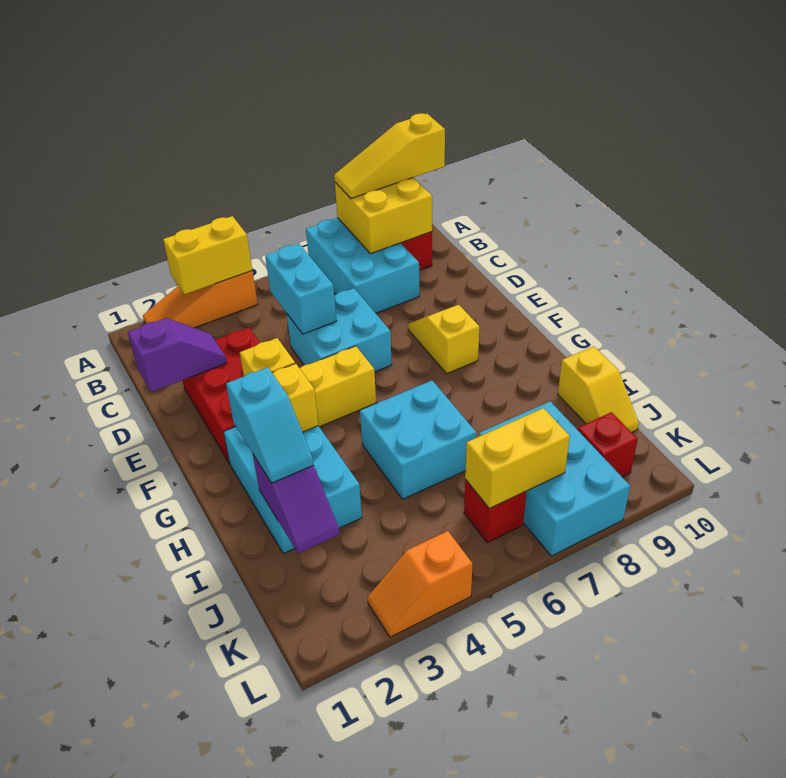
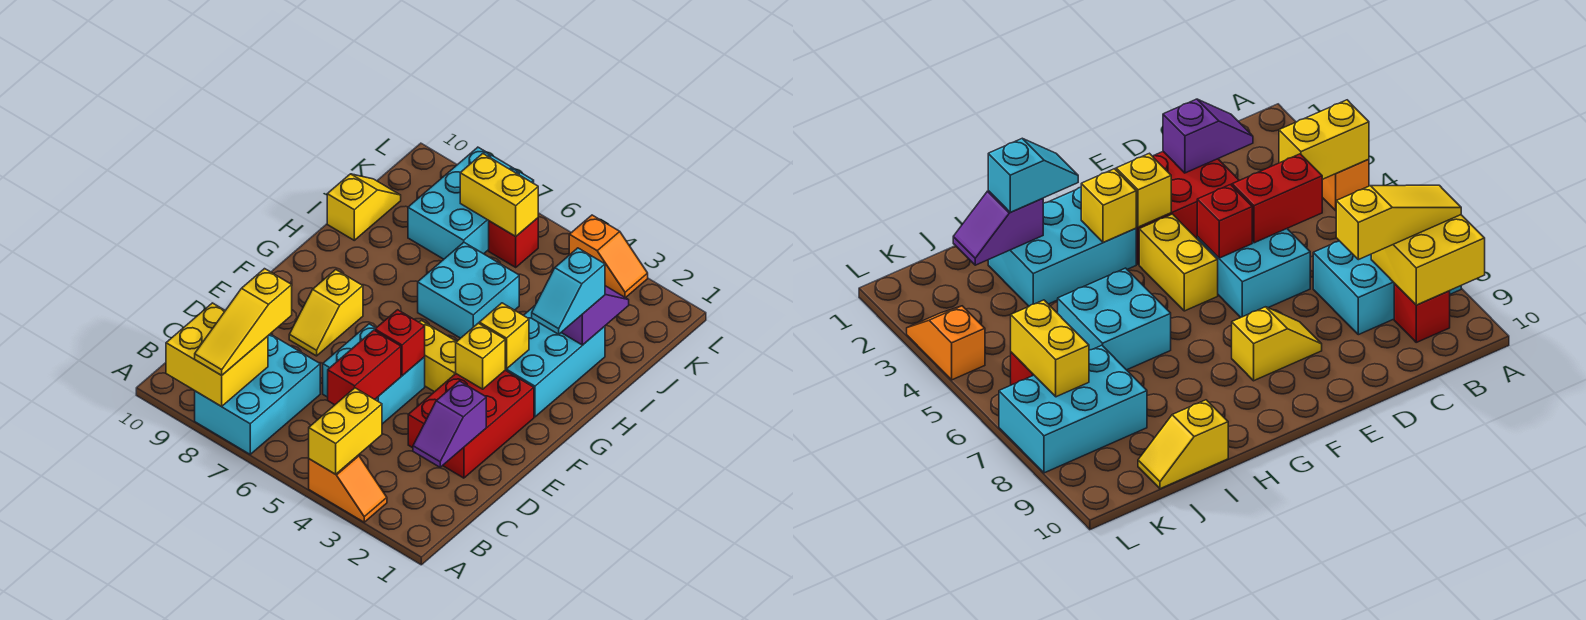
orange slope A2:A4 level 1 top 4 -> orange slope A3:A4 level 1 top 4
yellow brick A3:A4 level 2 -> yellow brick A4:B4 level 2
yellow slope A8:A10 level 3 top 10 -> yellow slope A8:C8 level 3 top C
cyan brick C5:D5 level 2 -> red brick C5:D5 level 2
purple slope D1:D2 level 2 top 1 -> purple slope C2:D2 level 2 top D
cyan slope H2:I2 level 3 top H -> cyan slope H2:I2 level 3 top I
red brick K9 level 1 -> red brick E5 level 2

